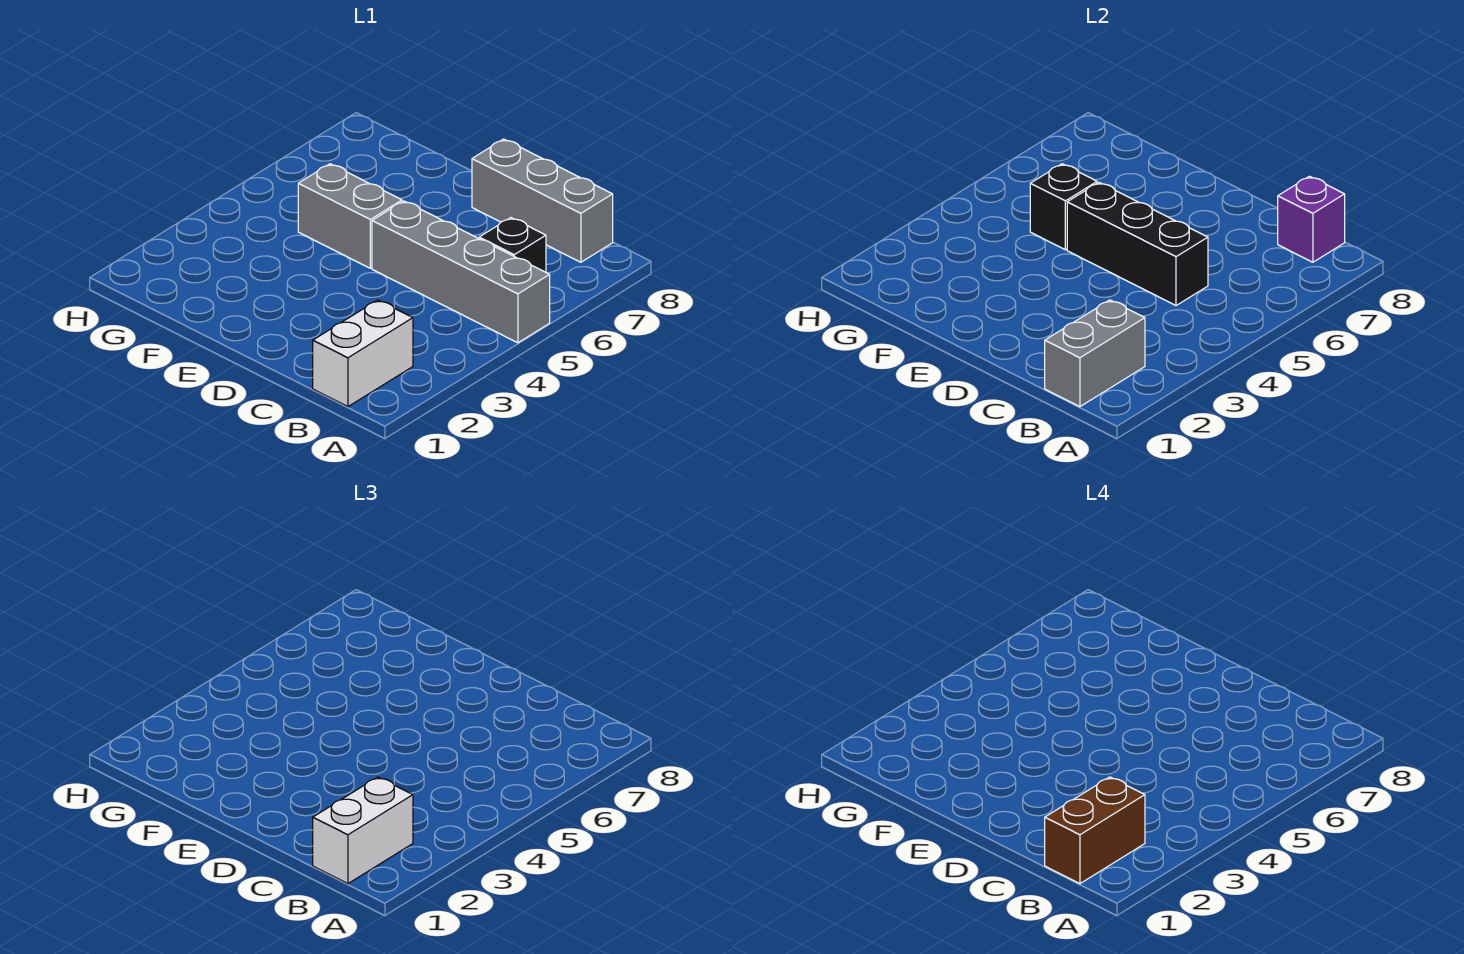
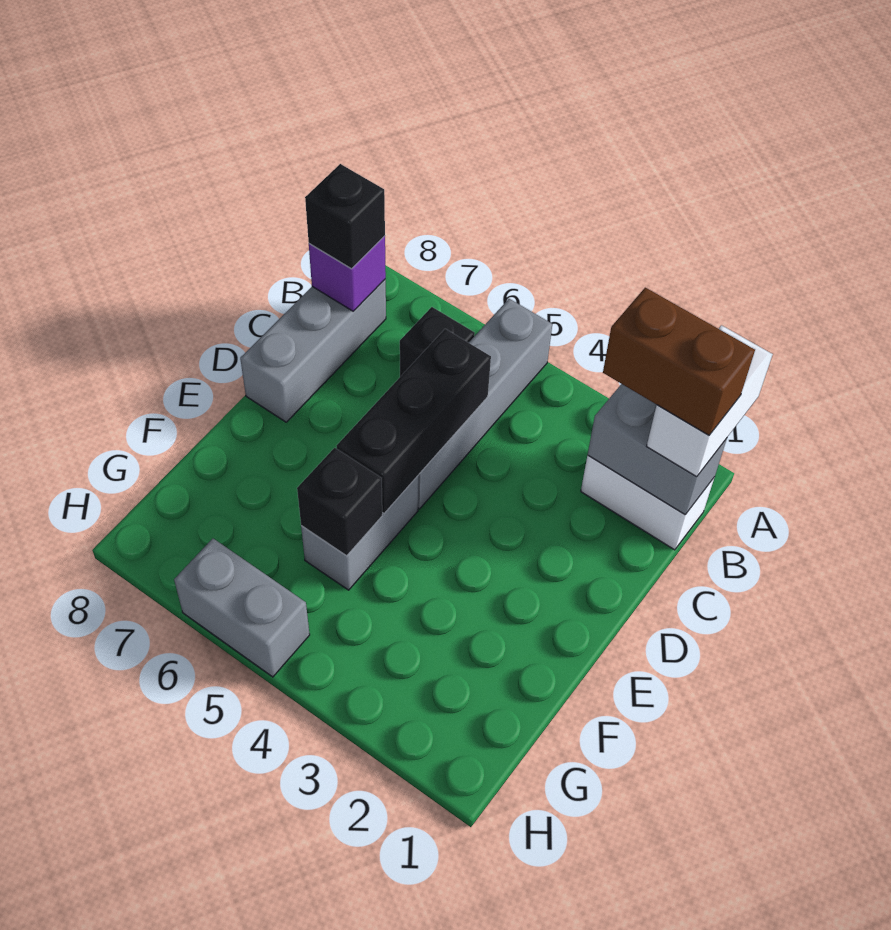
white brick B1:B2 level 3 -> white brick A1:B1 level 3
none -> black brick B8 level 3
none -> grey brick H5:H6 level 1

